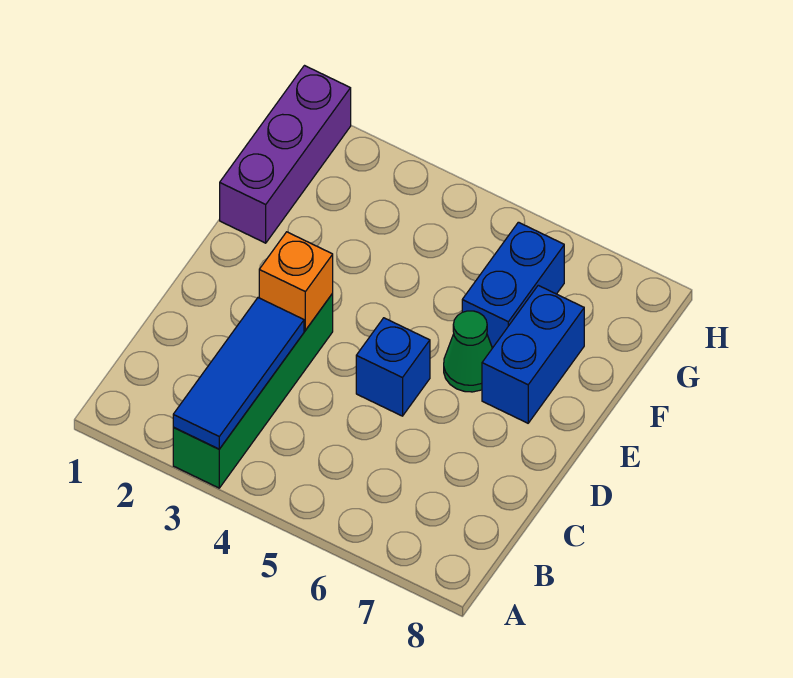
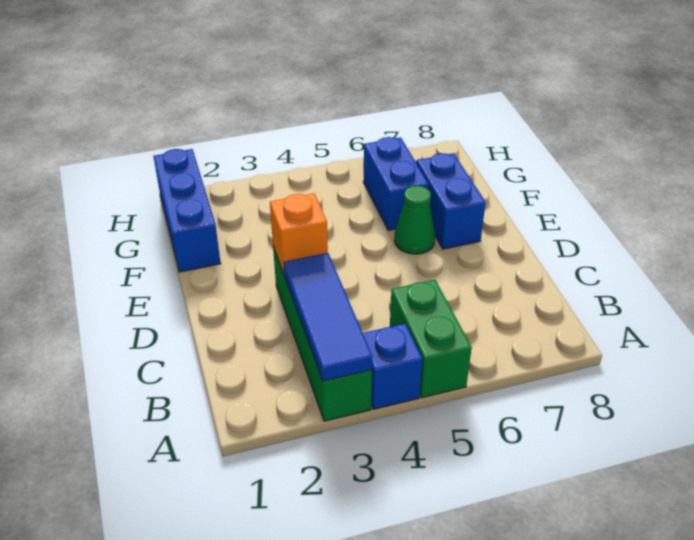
none -> green brick A5:B5 level 1
blue brick D5 level 1 -> blue brick A4 level 1
purple brick F1:H1 level 1 -> blue brick F1:H1 level 1

